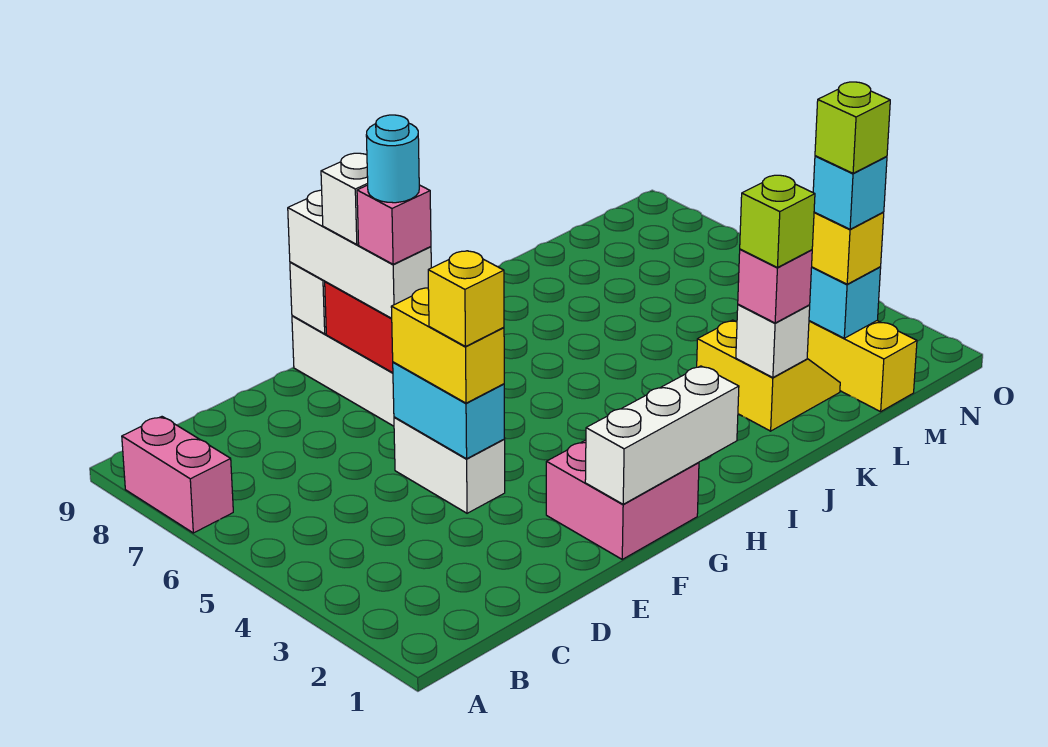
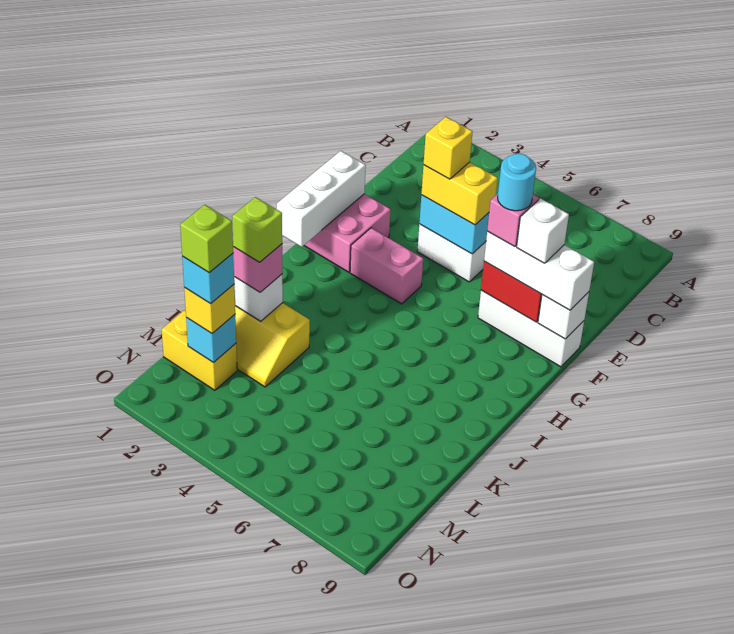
pink brick A7:A8 level 1 -> pink brick G3:G4 level 1

